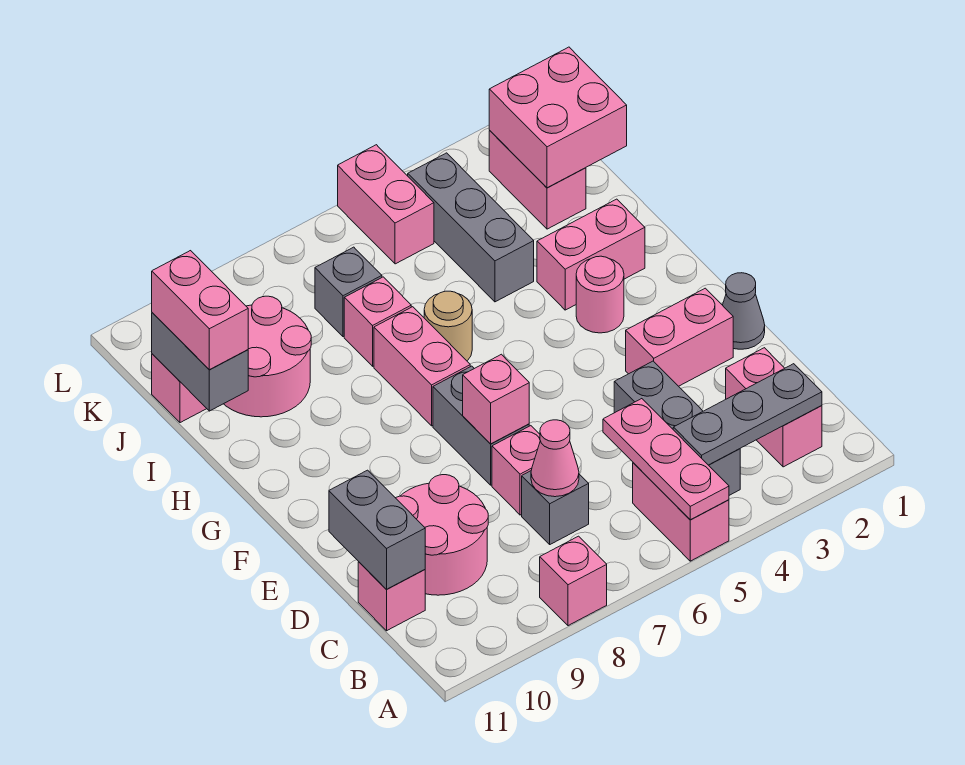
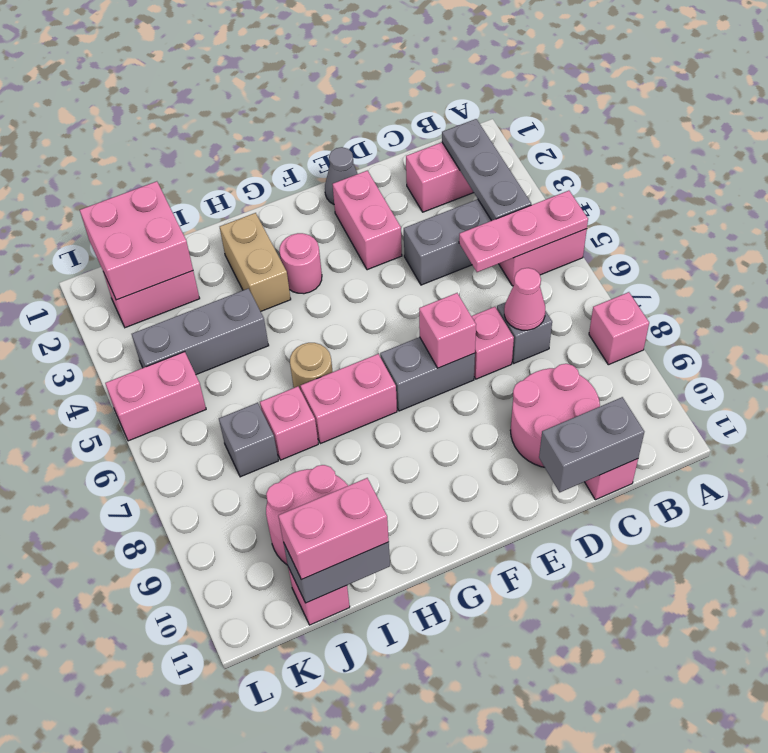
pink brick H2:H3 level 1 -> tan brick H2:H3 level 1

